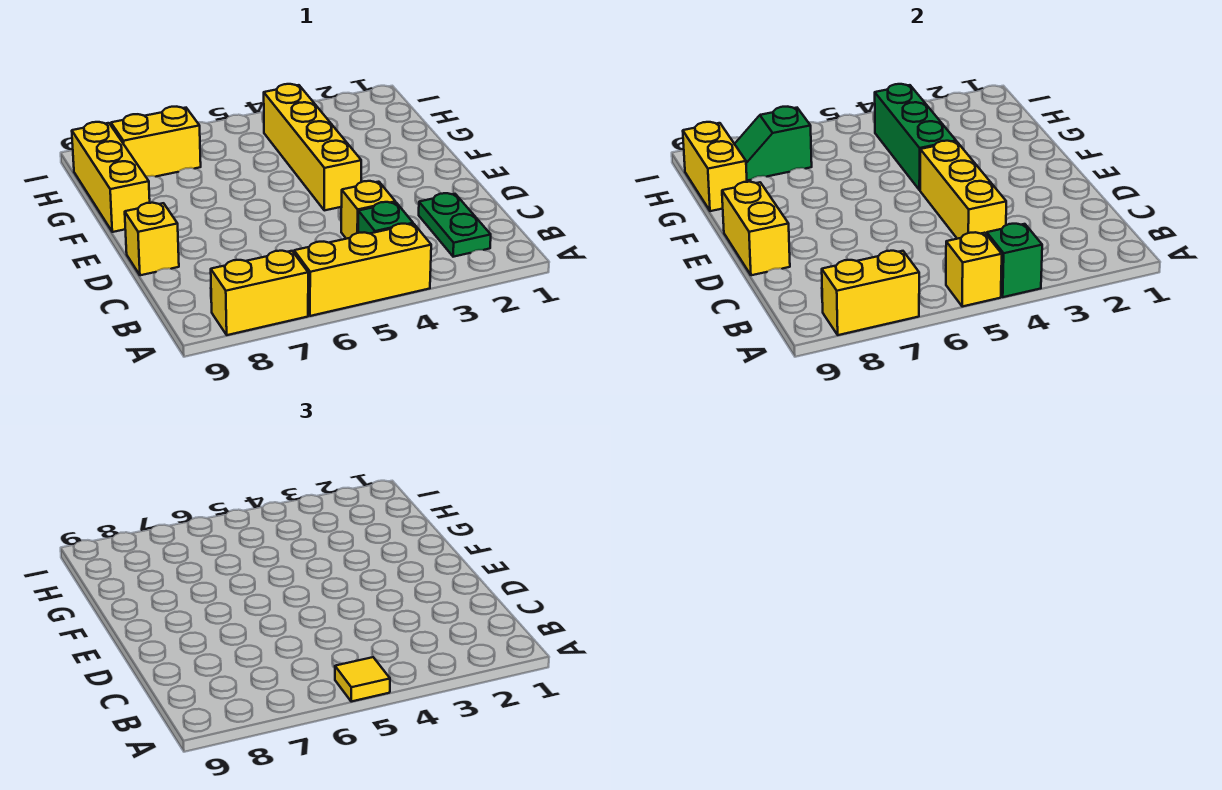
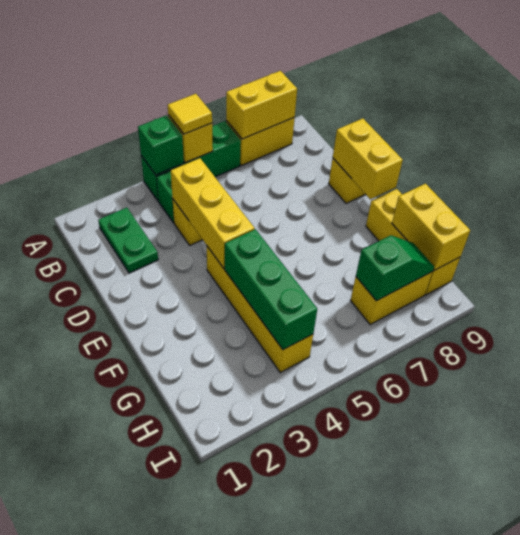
yellow brick A4:A6 level 1 -> green brick A4:A6 level 1

